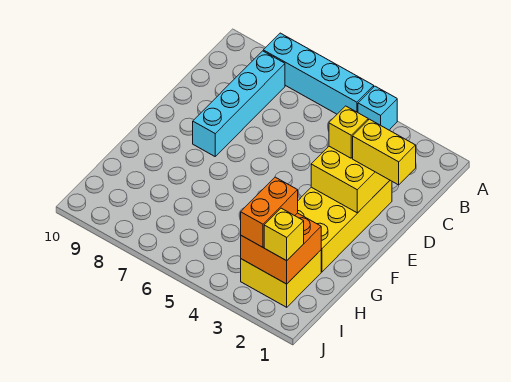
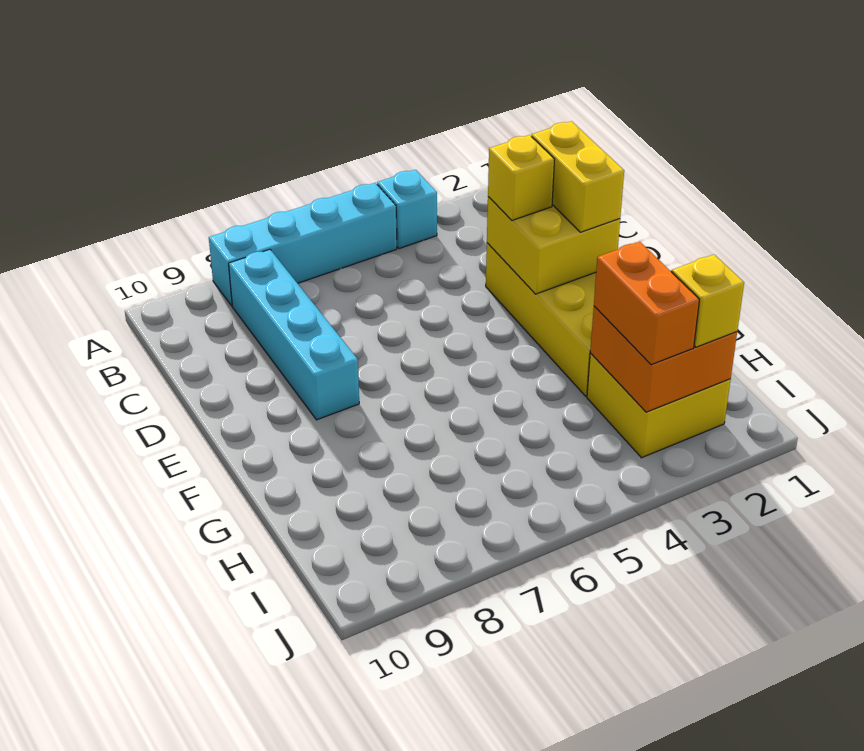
yellow brick D1:D2 level 3 -> yellow brick D2:E2 level 3

